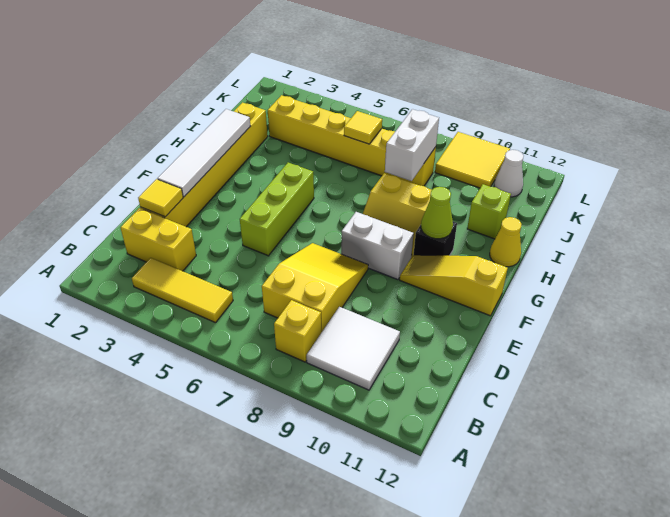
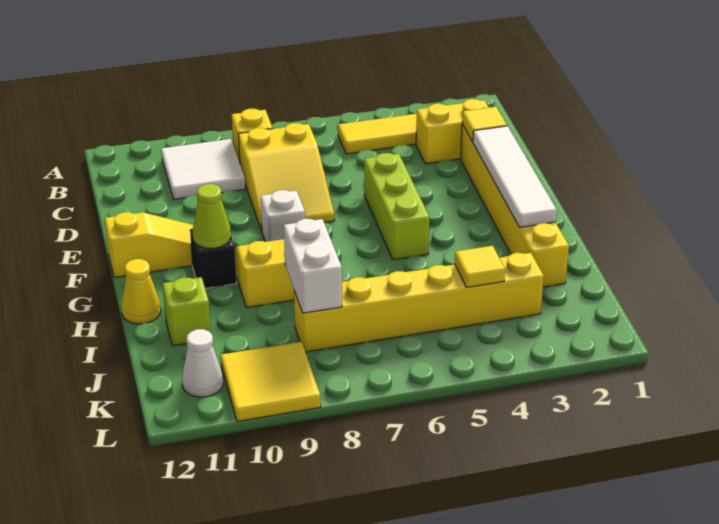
white brick F8:F9 level 1 -> white brick F8 level 1
yellow tile J6 level 2 -> yellow tile J4 level 2

